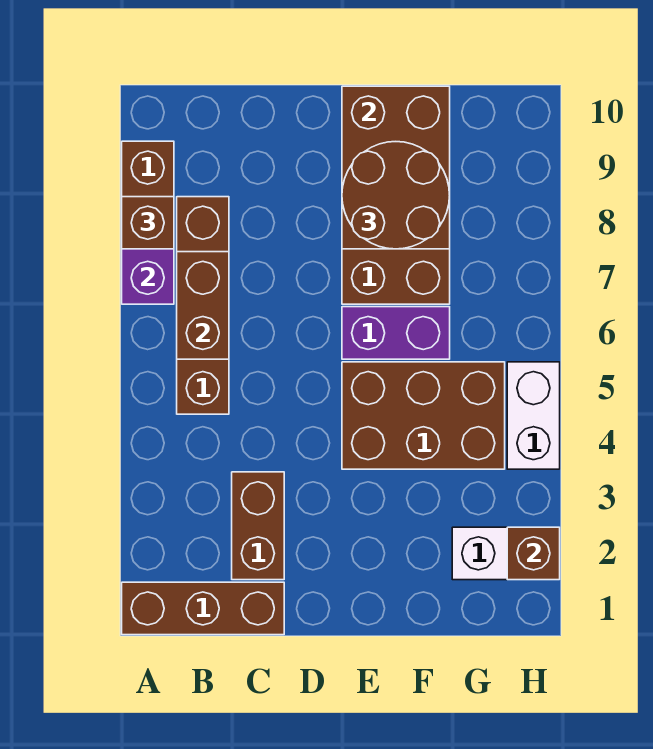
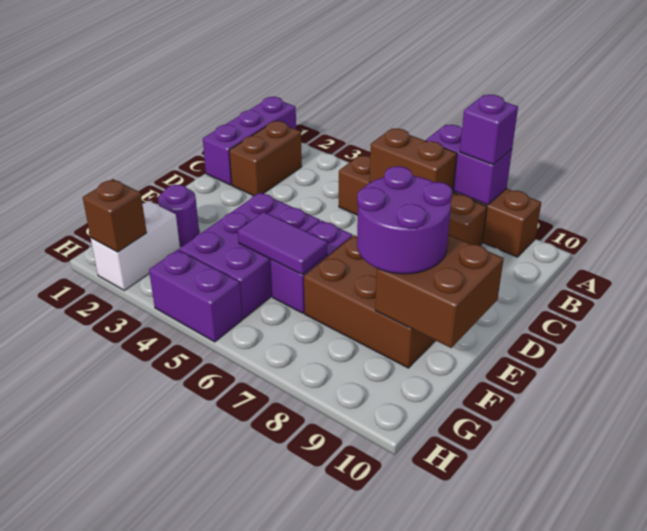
brown brick A1:C1 level 1 -> purple brick A1:C1 level 1
brown brick A8 level 3 -> purple brick A8 level 3
brown brick C2:C3 level 1 -> brown brick B2:C2 level 1
brown brick E4:G5 level 1 -> purple brick E4:G5 level 1
brown brick E8:F10 level 2 -> brown brick E9:F10 level 2
brown round brick E8:F9 level 3 -> purple round brick E8:F9 level 3
none -> purple round brick F2 level 1
none -> purple tile F5:F6 level 2
white brick H4:H5 level 1 -> purple brick H4:H5 level 1

